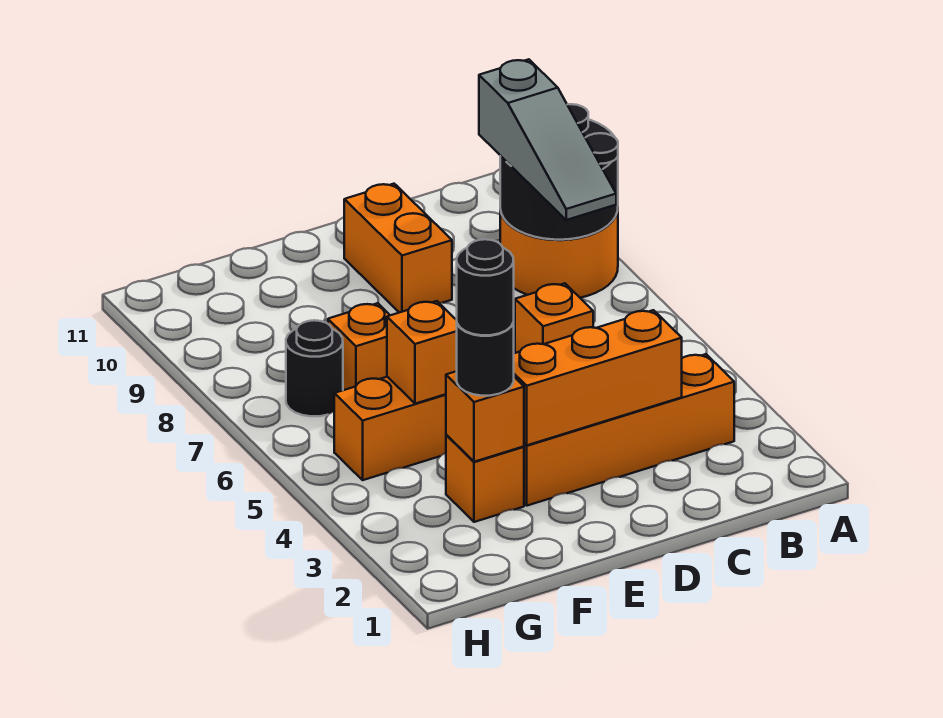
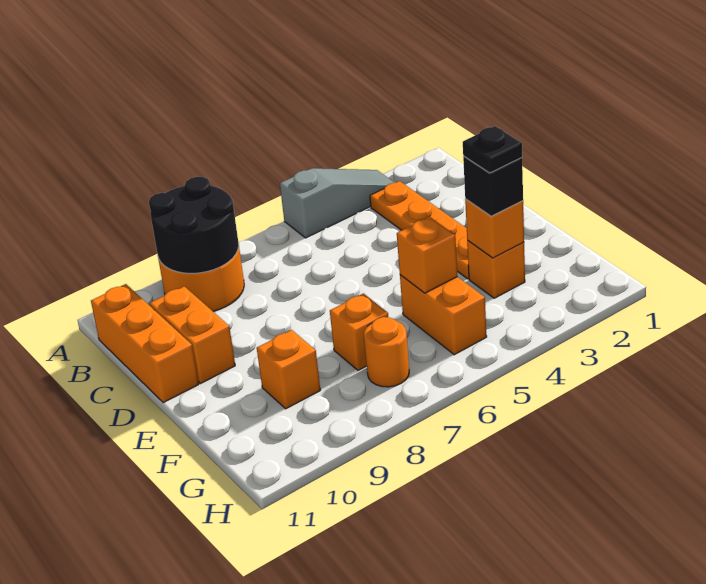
orange brick B3:E3 level 1 -> orange plate B3:E3 level 1
grey slope B7:B9 level 3 top 9 -> grey slope A3:A5 level 1 top 5
orange brick C3:E3 level 2 -> orange brick B11:D11 level 1
orange brick C6 level 1 -> orange brick F9 level 1
orange brick D9:D10 level 1 -> orange brick C10:D10 level 1
black round brick F3 level 3 -> black brick F3 level 3
black round brick F3 level 4 -> black plate F3 level 4
black round brick G7 level 1 -> orange round brick G7 level 1

